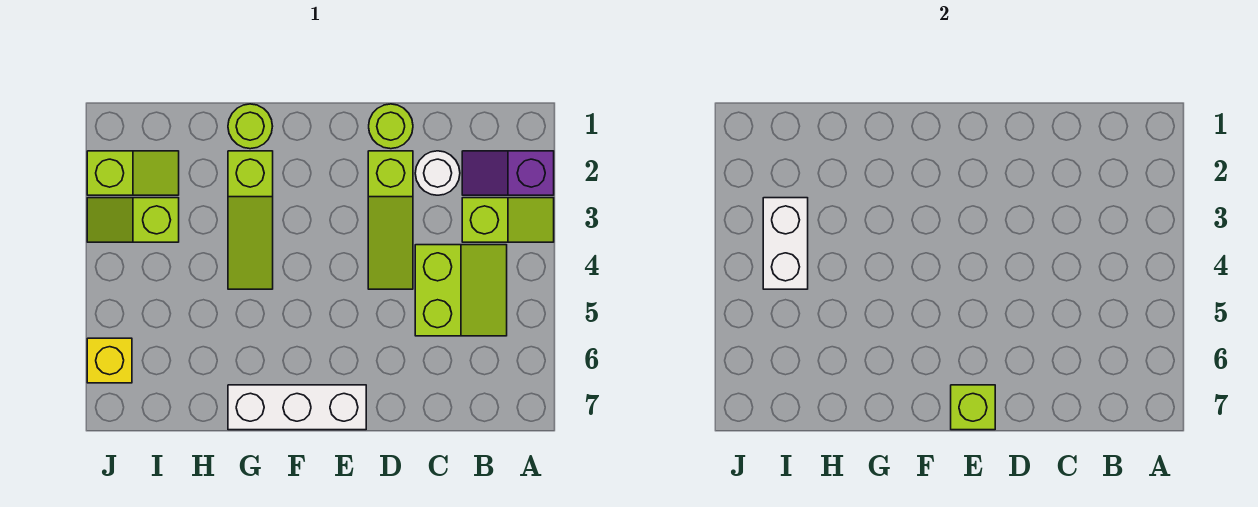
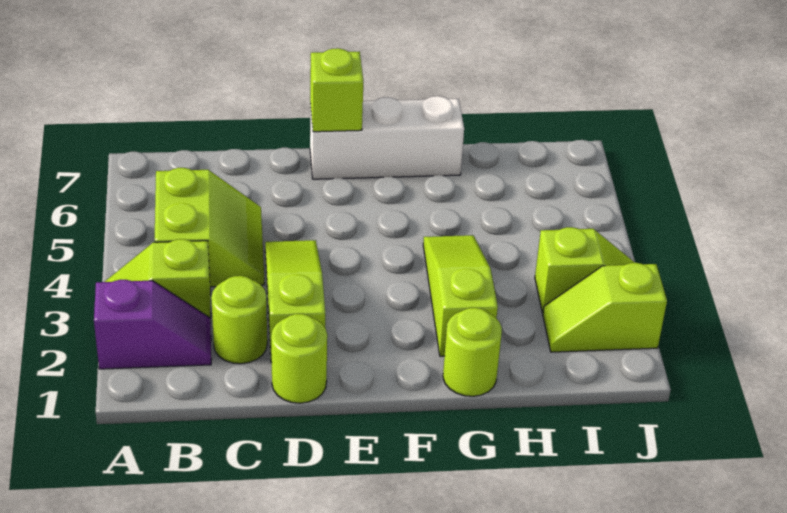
lime slope B4:C5 level 1 top C -> lime slope B4:C5 level 1 top B
white round brick C2 level 1 -> lime round brick C2 level 1
white brick I3:I4 level 2 -> none
yellow brick J6 level 1 -> none

